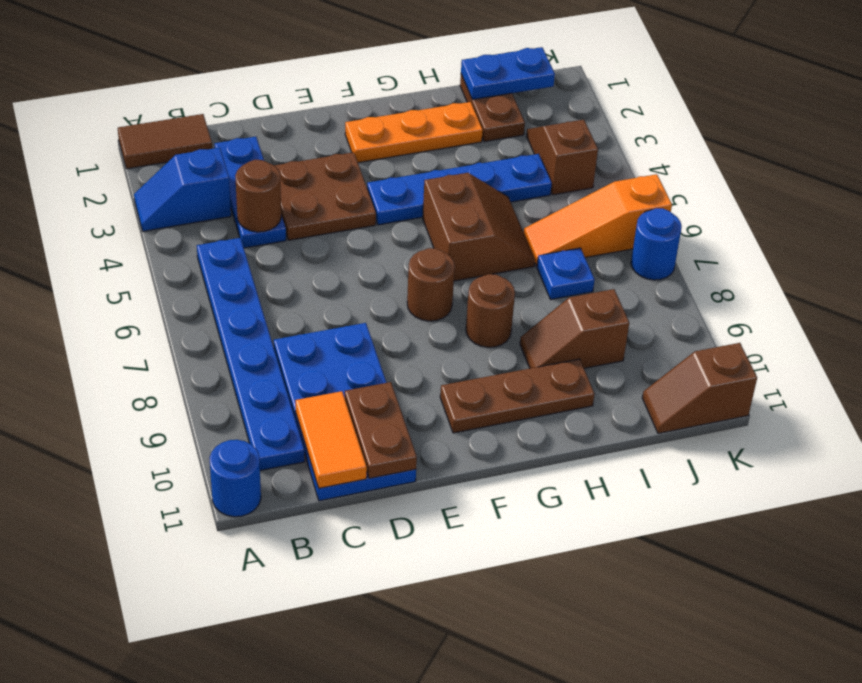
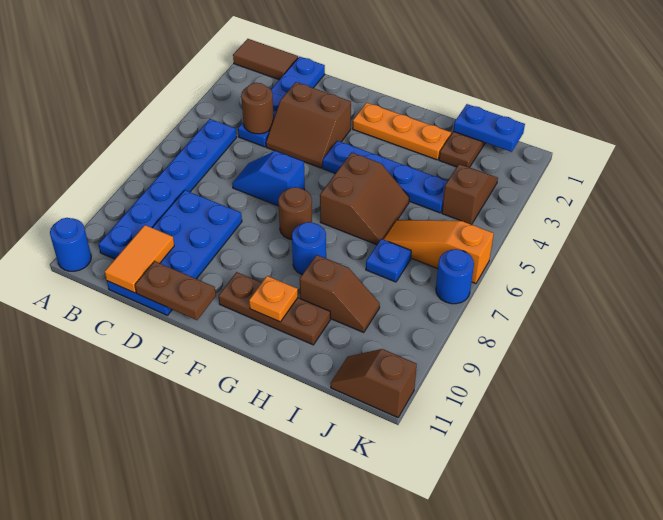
blue slope A3:B3 level 1 top B -> blue slope D6:E6 level 1 top E
blue plate C2:C4 level 1 -> blue plate C1:C4 level 1
brown plate D3:E4 level 1 -> brown slope D3:E4 level 1 top 3
brown plate D10:D11 level 2 -> brown plate D11:E11 level 2
brown round brick G8 level 1 -> blue round brick G8 level 1
none -> orange plate G10 level 2
brown slope H9:I9 level 1 top I -> brown slope H9:I9 level 1 top H

